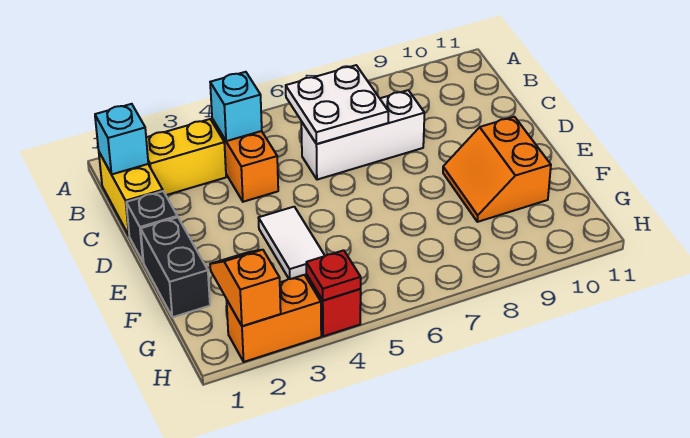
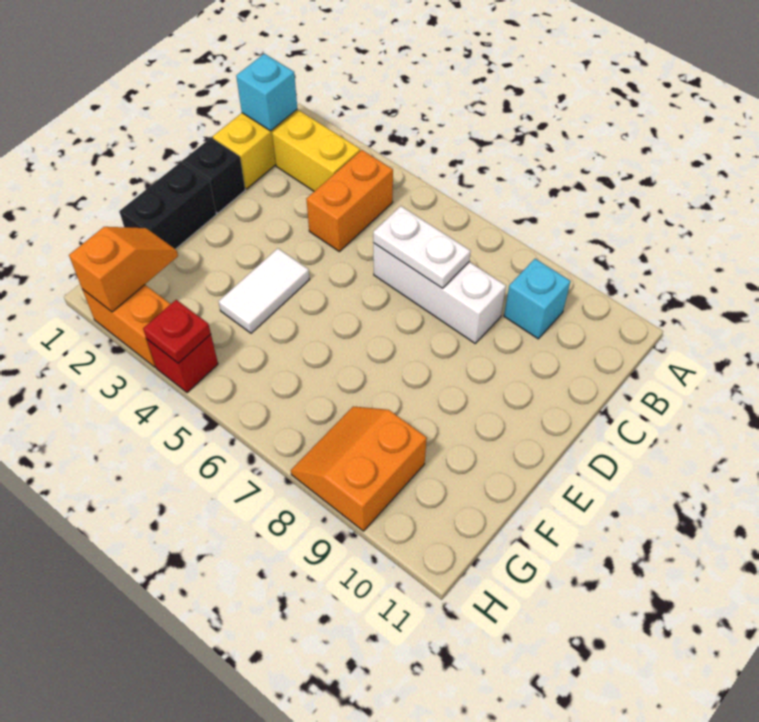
cyan brick B4 level 2 -> cyan brick B9 level 1
white plate B6:C7 level 2 -> white plate C6:C7 level 2
orange slope E9:F10 level 1 top 10 -> orange slope G8:H9 level 1 top 9

